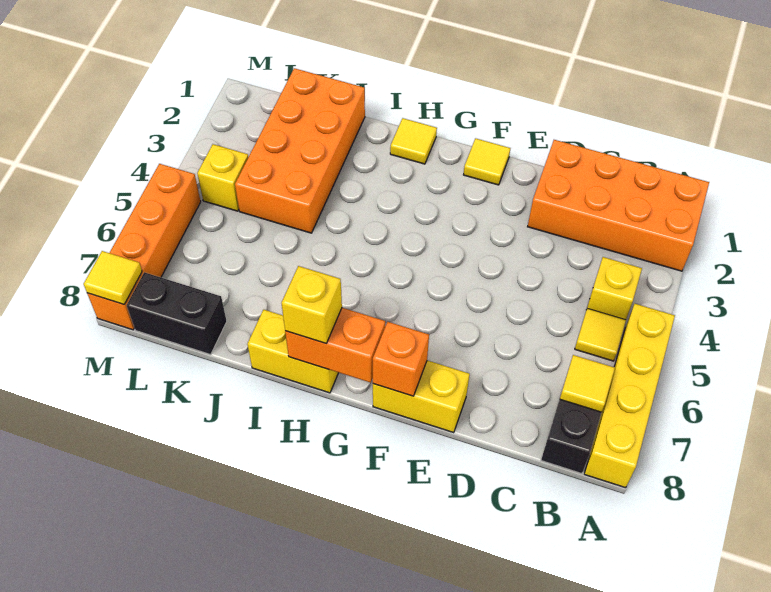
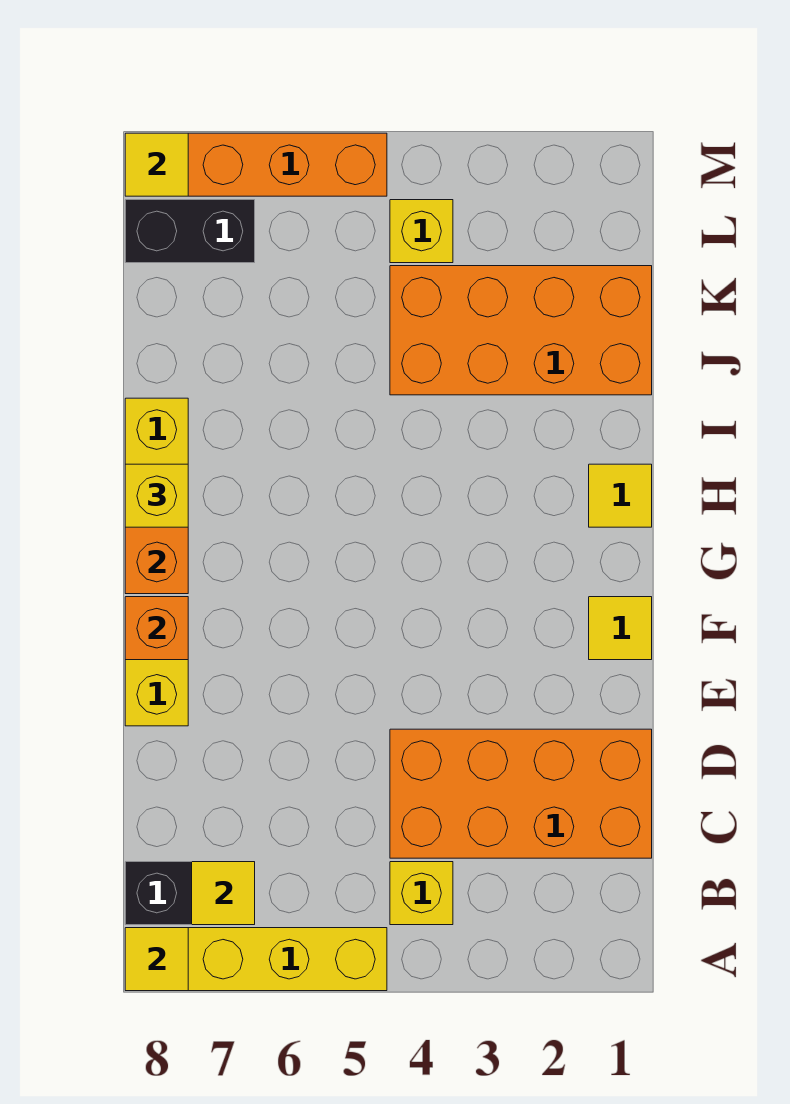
orange brick A1:D2 level 1 -> orange brick C1:D4 level 1
yellow tile B5 level 1 -> yellow tile A8 level 2
black brick K8:L8 level 1 -> black brick L7:L8 level 1

